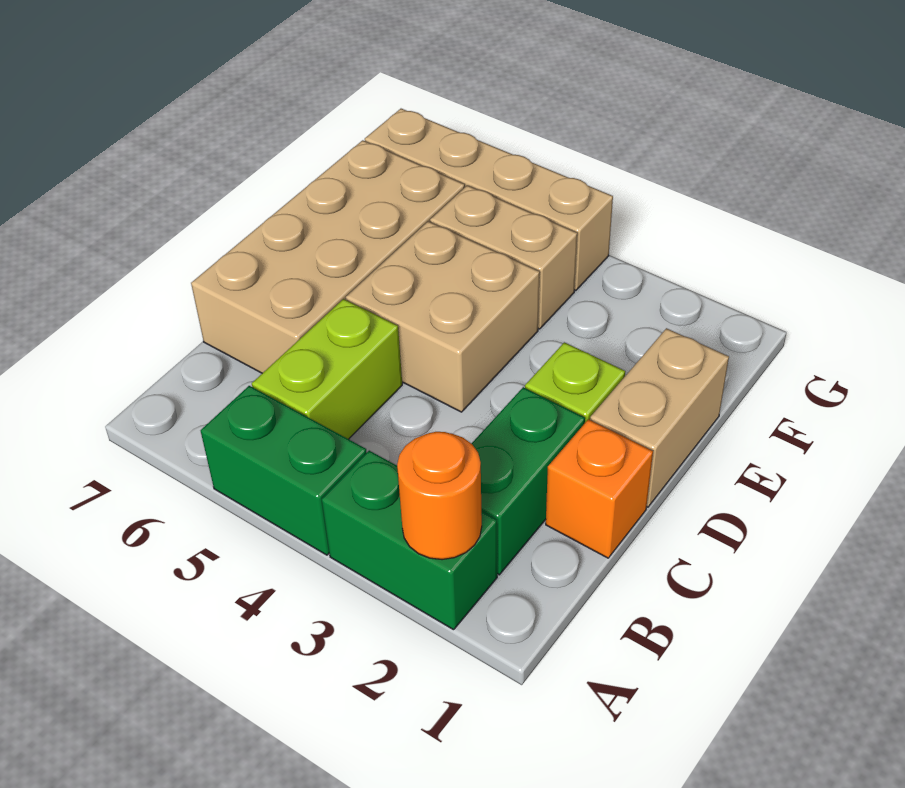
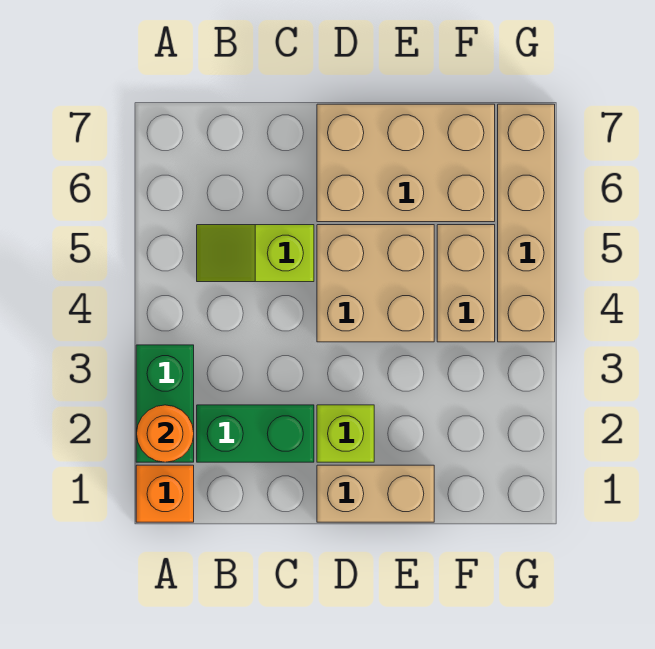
green brick A4:A5 level 1 -> none
lime brick B5:C5 level 1 -> lime slope B5:C5 level 1 top C
orange brick C1 level 1 -> orange brick A1 level 1
tan brick C6:F7 level 1 -> tan brick D6:F7 level 1

